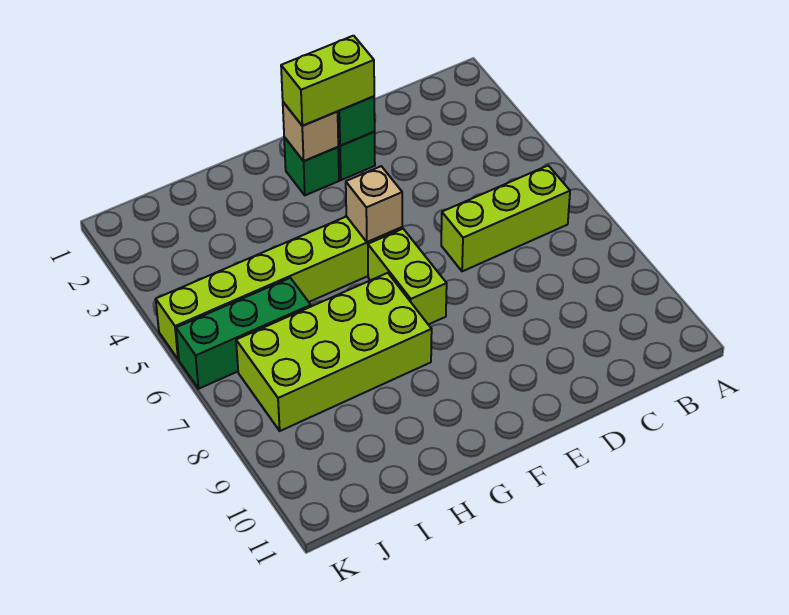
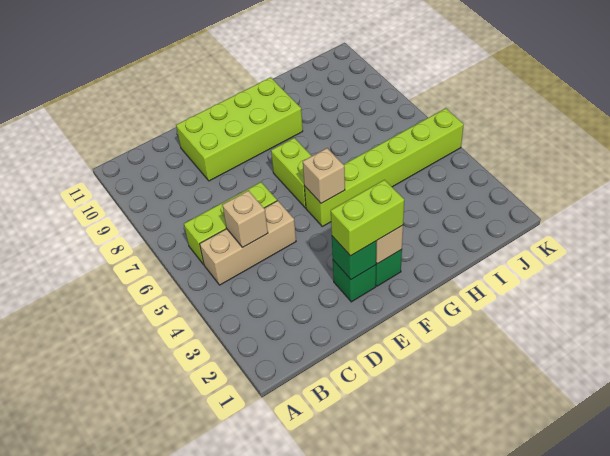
none -> tan brick B5:D5 level 1
none -> tan brick C5 level 2
lime brick G7:J8 level 1 -> lime brick D9:G10 level 1
green brick I6:K6 level 1 -> none

